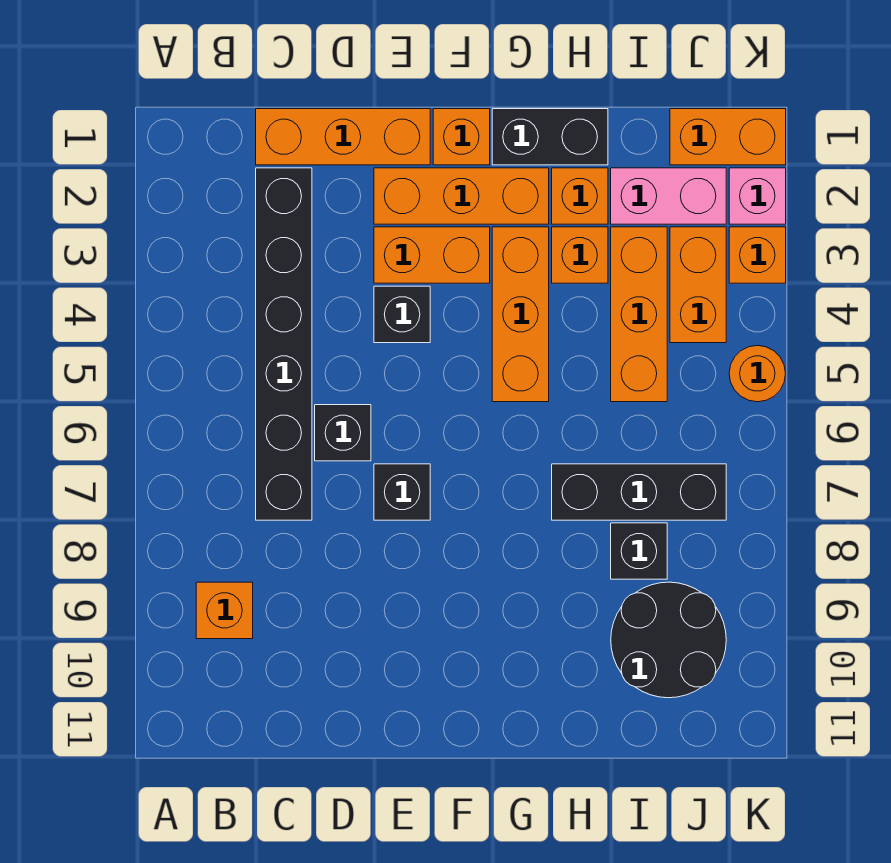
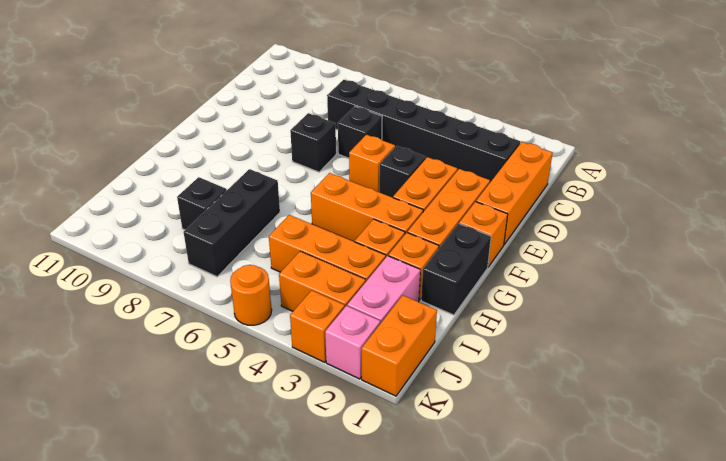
orange brick B9 level 1 -> orange brick E5 level 1
black round brick I9:J10 level 1 -> none

